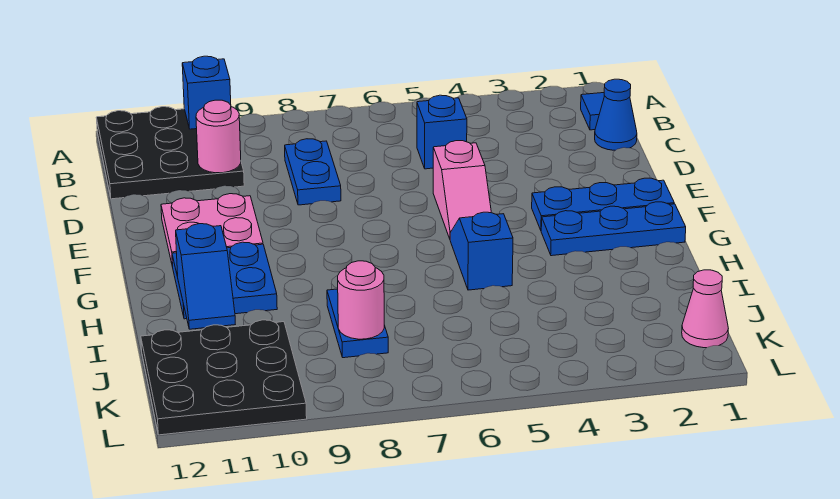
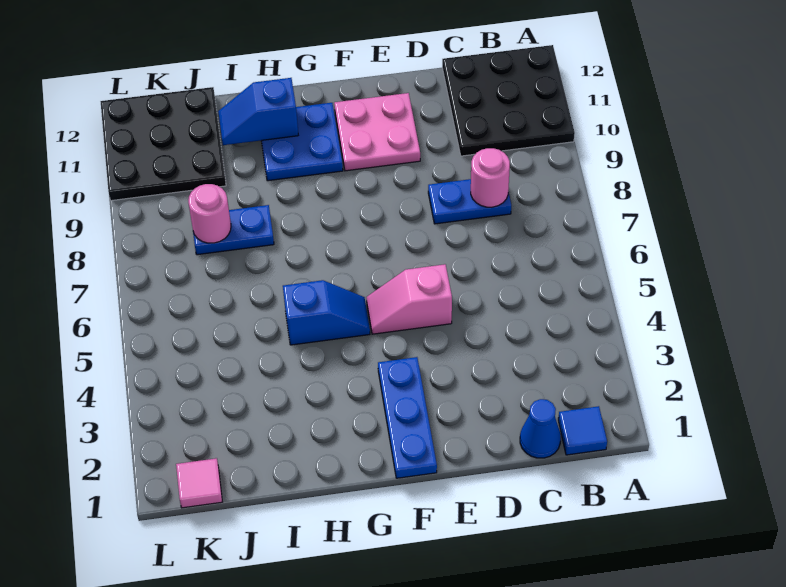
blue brick A10 level 2 -> none
blue brick C5 level 1 -> none
pink round brick C10 level 2 -> pink round brick C8 level 2
blue plate G1:G3 level 1 -> none
pink cone K1 level 1 -> pink tile K1 level 1

